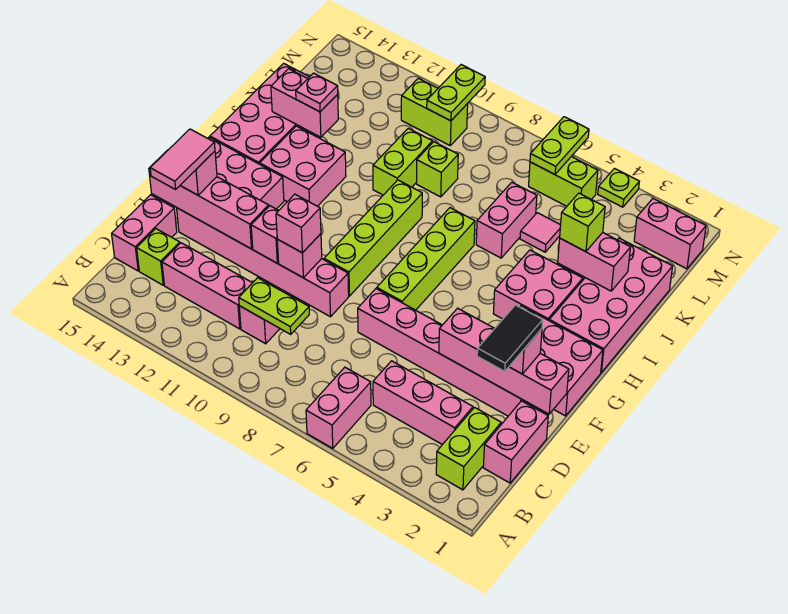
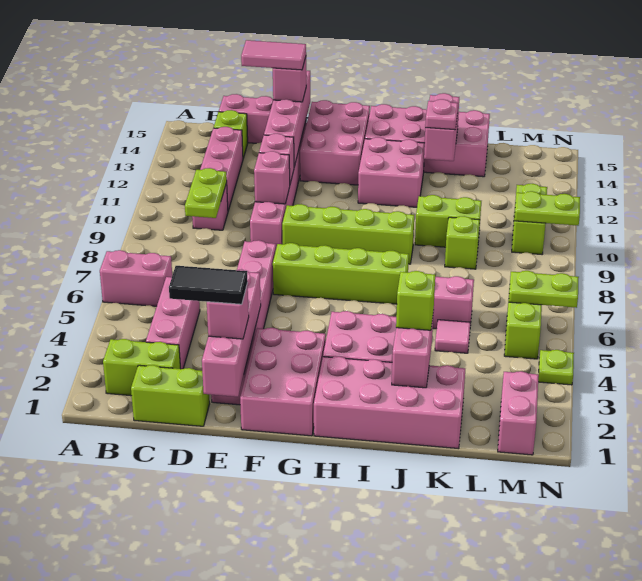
pink brick C1:D1 level 1 -> lime brick C1:D1 level 1
pink brick E10 level 3 -> none

